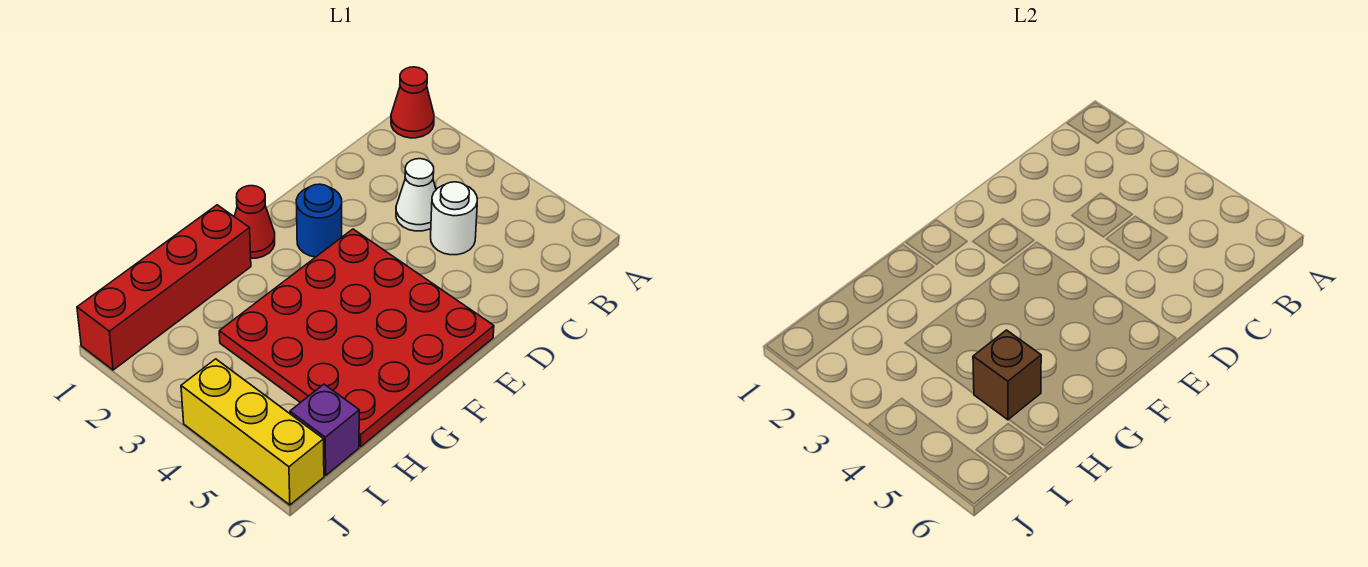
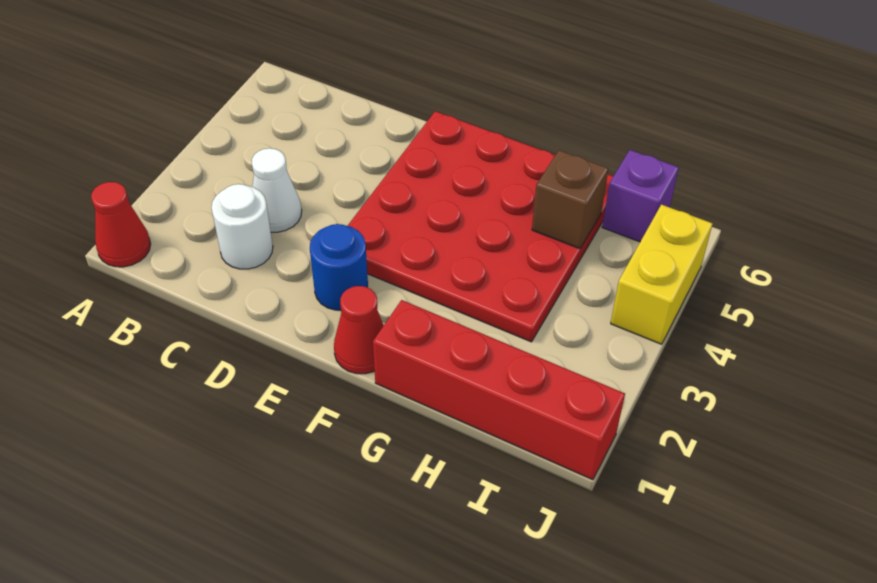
white round brick C4 level 1 -> white round brick C2 level 1
yellow brick J4:J6 level 1 -> yellow brick J4:J5 level 1

